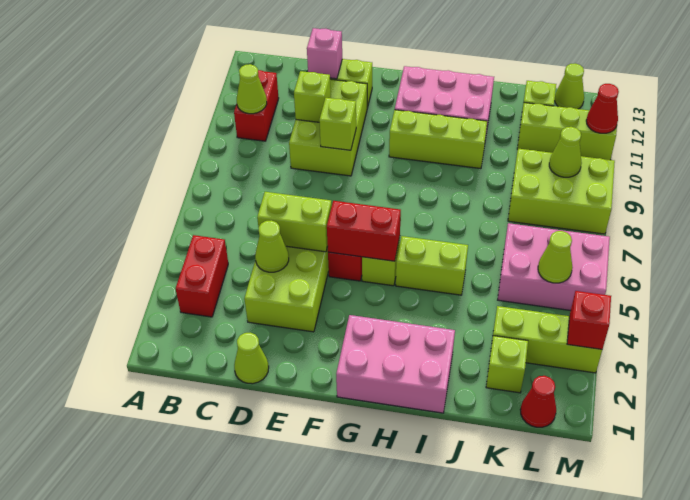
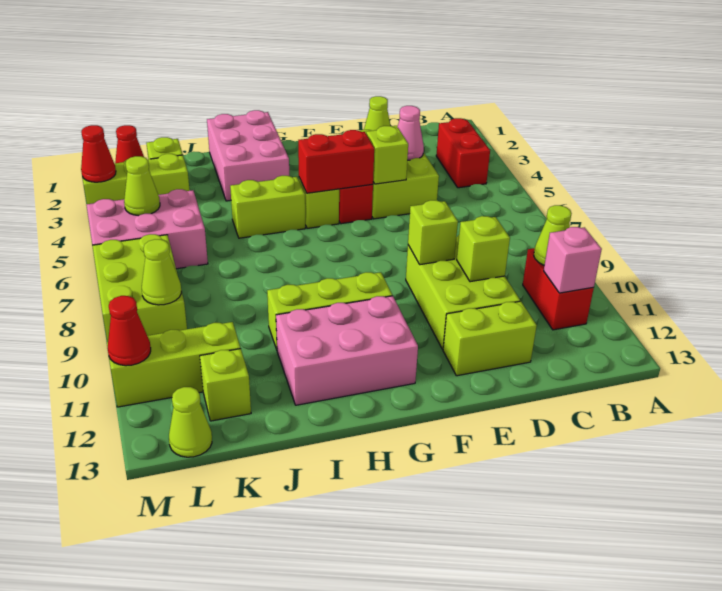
lime cone D4 level 2 -> pink cone D4 level 2
lime brick D5:E5 level 2 -> lime brick E5 level 2
pink brick D12 level 2 -> pink brick B11 level 2
pink brick G1:I2 level 1 -> pink brick H1:I3 level 1
lime brick K8:M9 level 1 -> lime brick L7:M9 level 1
red brick M3 level 2 -> red cone M3 level 2

